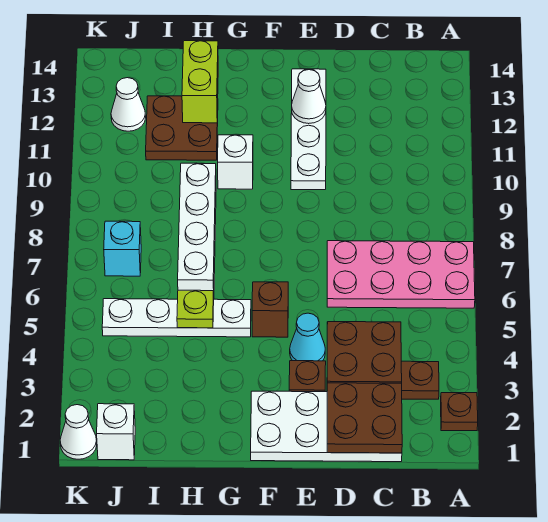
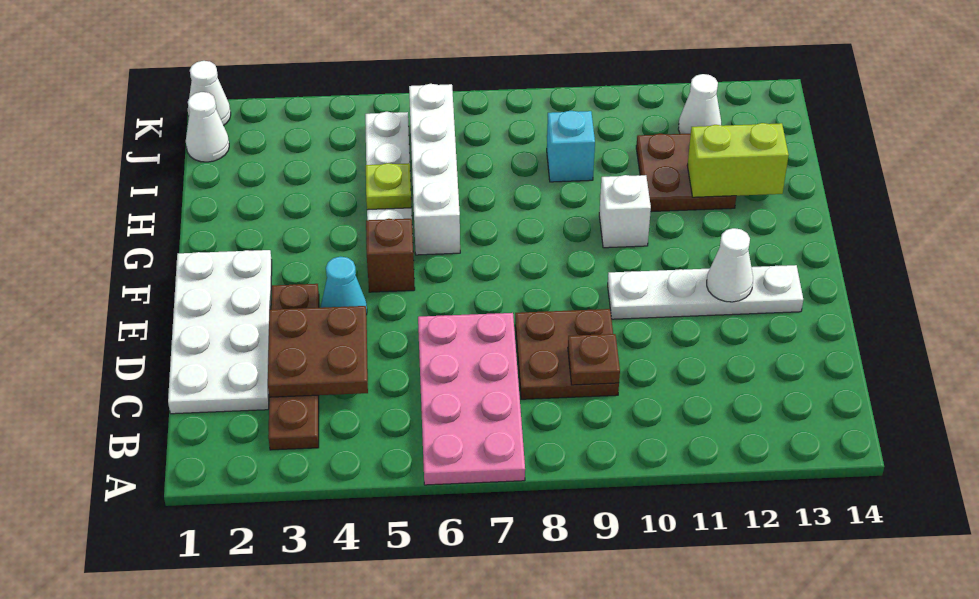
brown plate A2 level 1 -> brown plate C9 level 2
brown plate C1:D2 level 2 -> brown plate C8:D9 level 1
white brick H6:H9 level 1 -> white brick G6:J6 level 1
white brick J1 level 1 -> white cone J1 level 1
cyan brick J7 level 1 -> cyan brick I9 level 1

